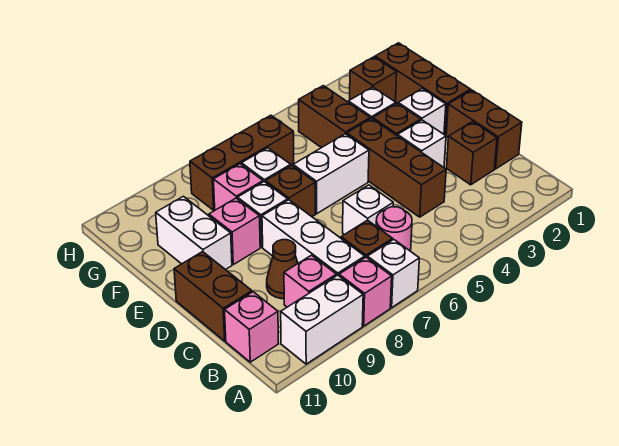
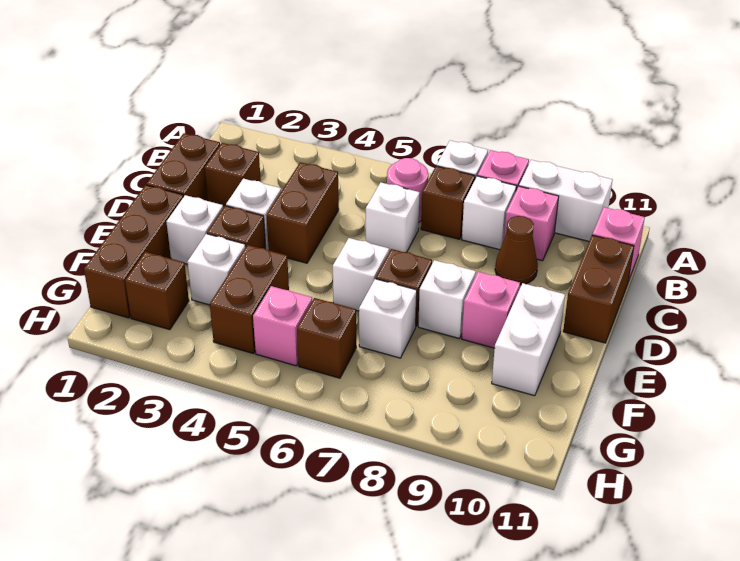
white brick B8:D8 level 1 -> white brick B8 level 1
brown brick C4:E4 level 1 -> brown brick C4:D4 level 1
white brick E5:E6 level 1 -> white brick E6 level 1
pink brick F8 level 1 -> pink brick G5 level 1
brown brick G6:G8 level 1 -> brown brick G6 level 1

